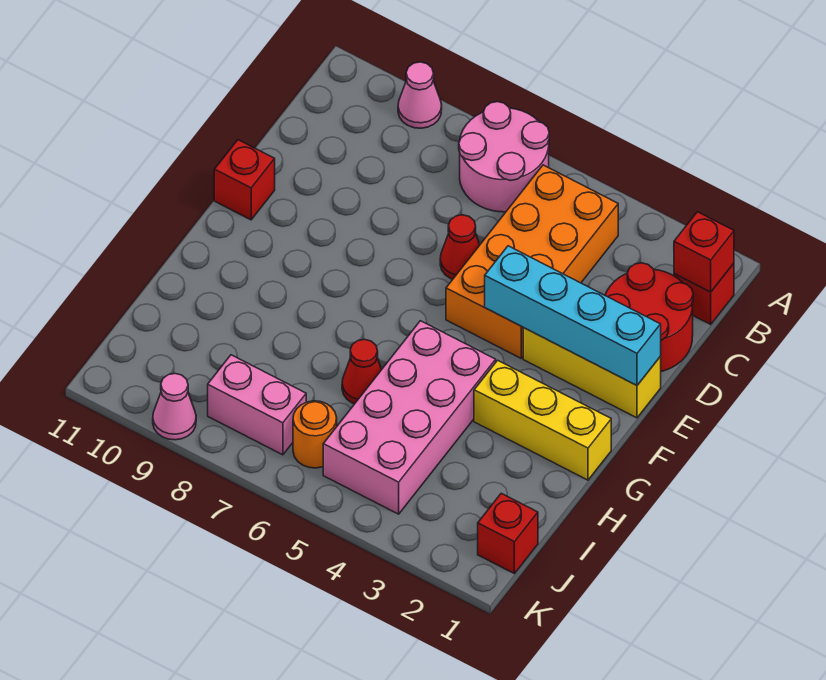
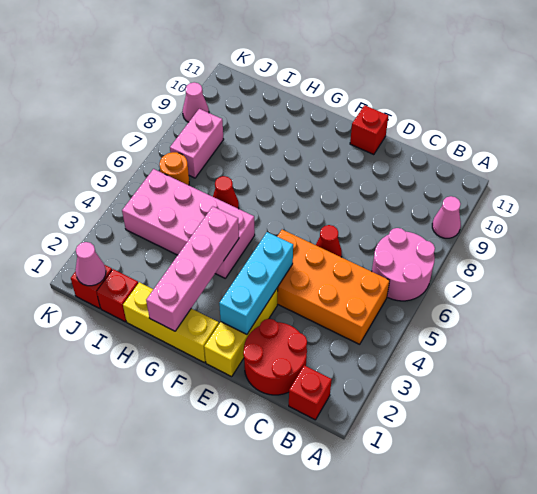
red brick B1 level 2 -> red brick I1 level 1
cyan brick E1:E4 level 2 -> cyan brick E2:E4 level 2
yellow brick G1:G3 level 1 -> yellow brick F1:H1 level 1
none -> pink brick G1:G4 level 2
none -> pink cone J1 level 2

